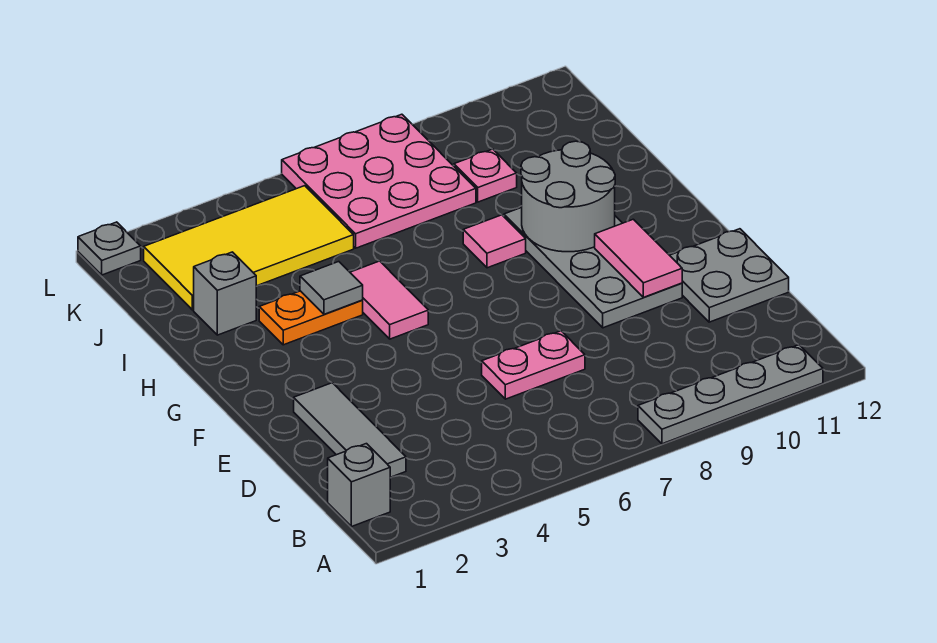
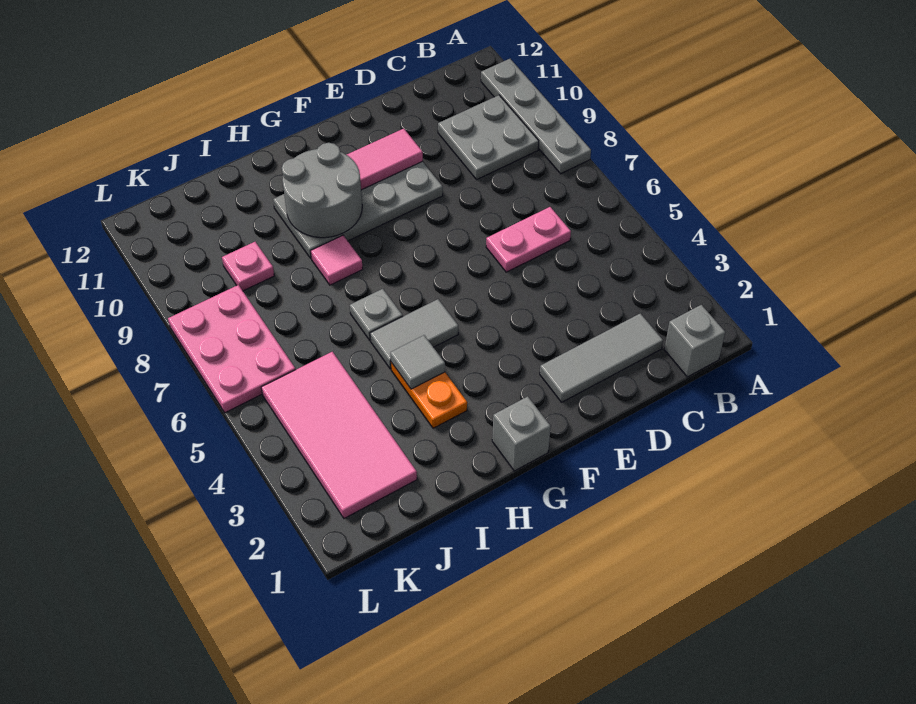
pink plate D6:D7 level 1 -> pink plate C6:D6 level 1
grey plate D11:E12 level 1 -> grey plate B9:C10 level 1
pink tile G5:H5 level 1 -> grey tile G5:H5 level 1
grey brick I2 level 1 -> grey brick G1 level 1
yellow tile J2:K5 level 1 -> pink tile J2:K5 level 1
pink plate J6:L8 level 1 -> pink plate K6:L8 level 1
grey plate L1 level 1 -> grey plate H6 level 1

